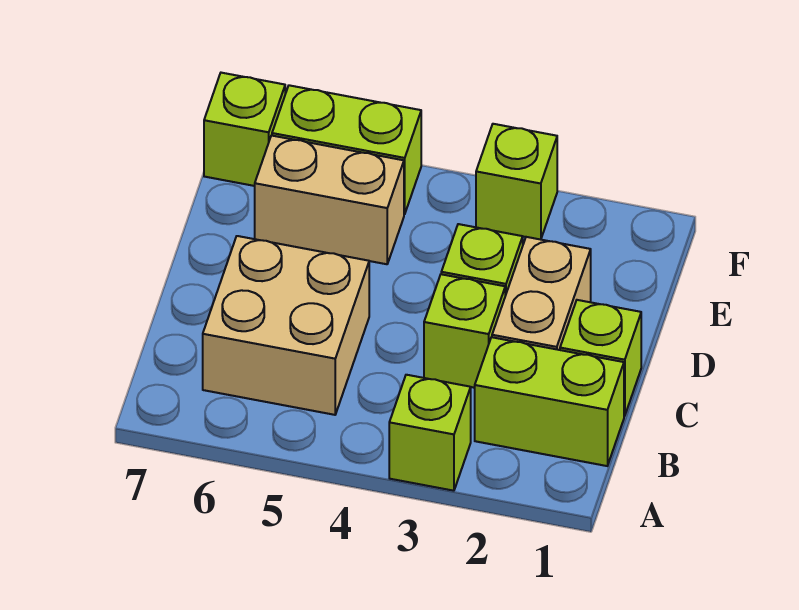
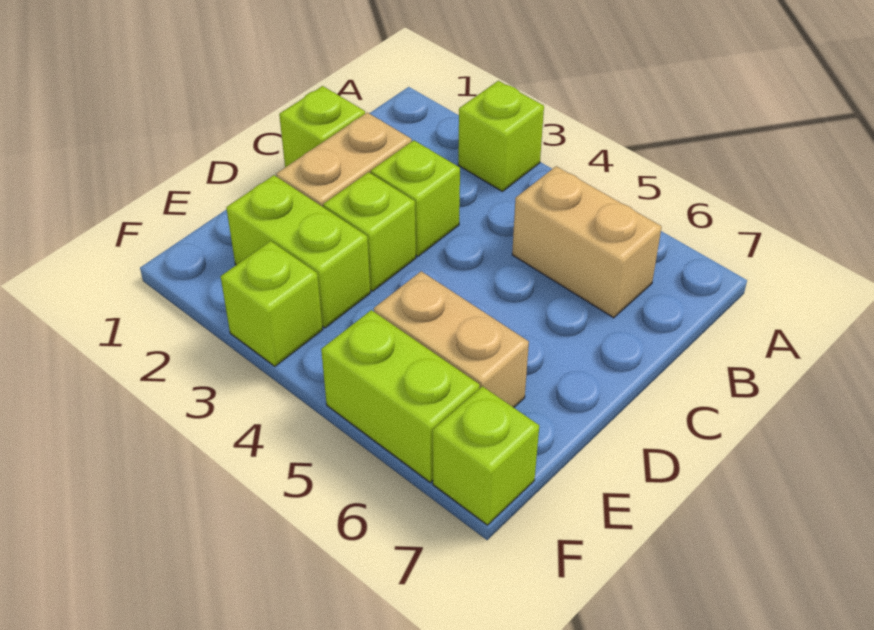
lime brick B1:B2 level 1 -> lime brick E2:E3 level 1
tan brick B5:C6 level 1 -> tan brick B5:B6 level 1

